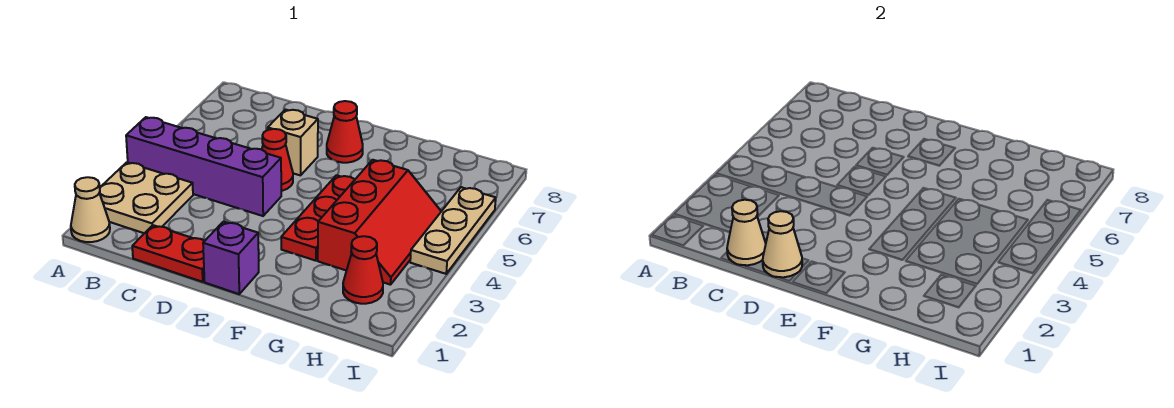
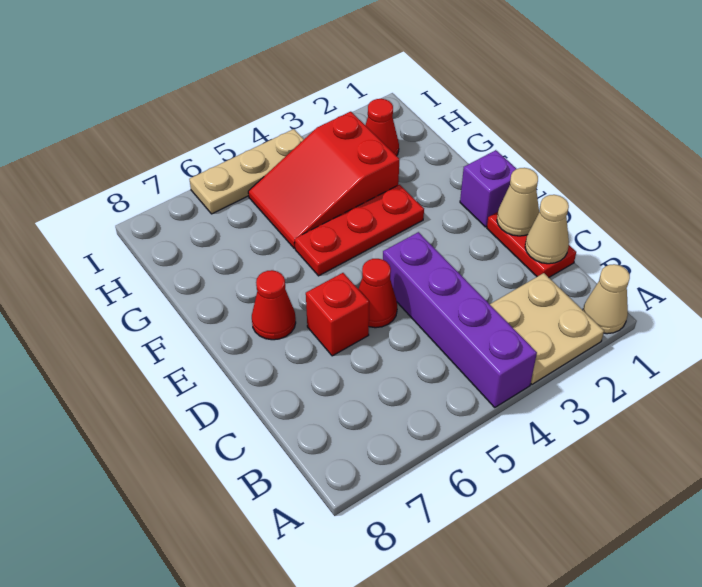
tan brick D6 level 1 -> red brick D6 level 1
red slope G3:H5 level 1 top G -> red slope G3:H5 level 1 top 3

